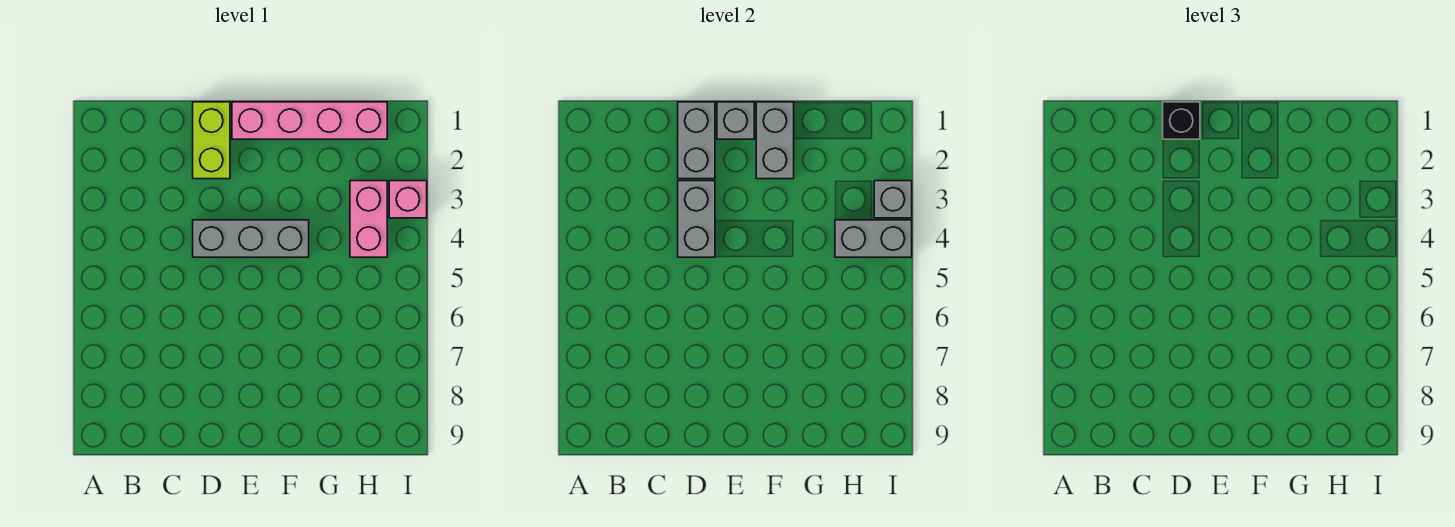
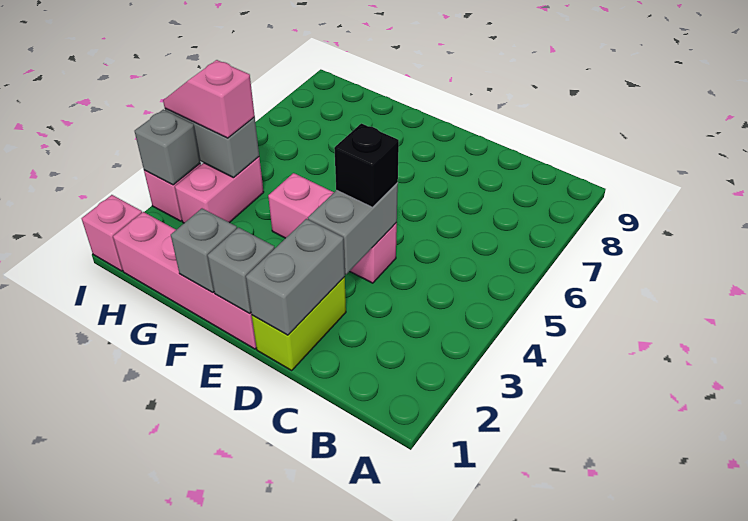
black brick D1 level 3 -> black brick D4 level 3
grey brick D4:F4 level 1 -> pink brick D4:F4 level 1
grey brick F1:F2 level 2 -> grey brick F1 level 2
none -> pink slope H4:I4 level 3 top H
none -> pink brick I1 level 1

